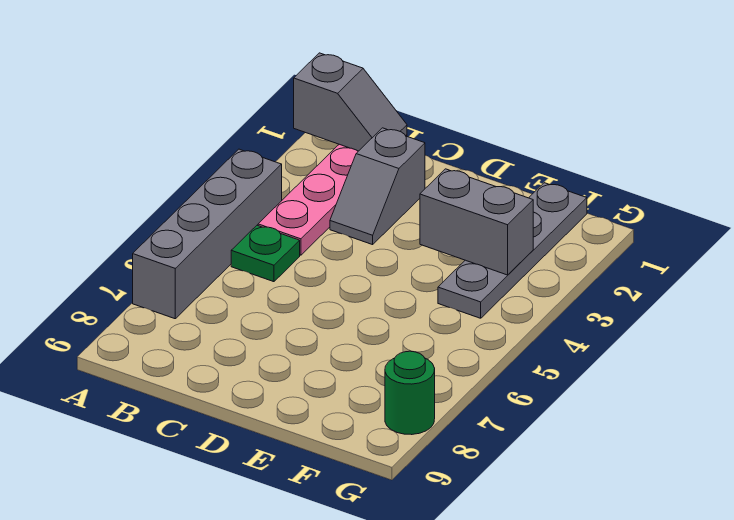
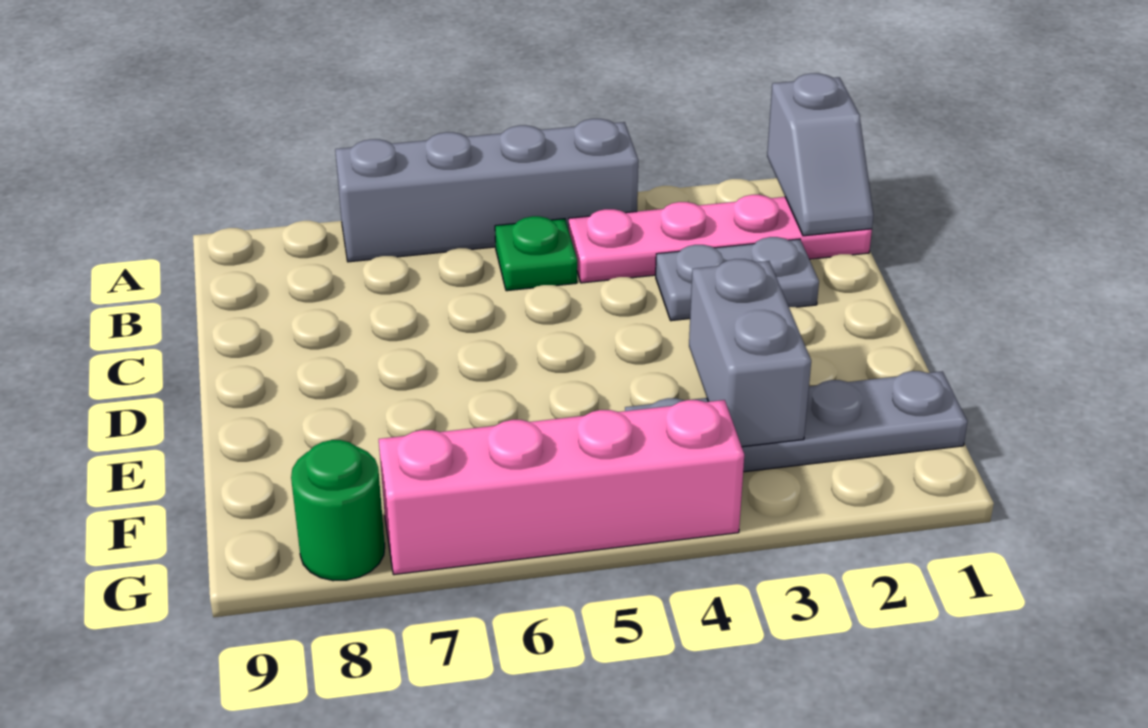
grey slope C2:C3 level 1 top 2 -> grey plate C2:C3 level 1
none -> pink brick G4:G7 level 1

